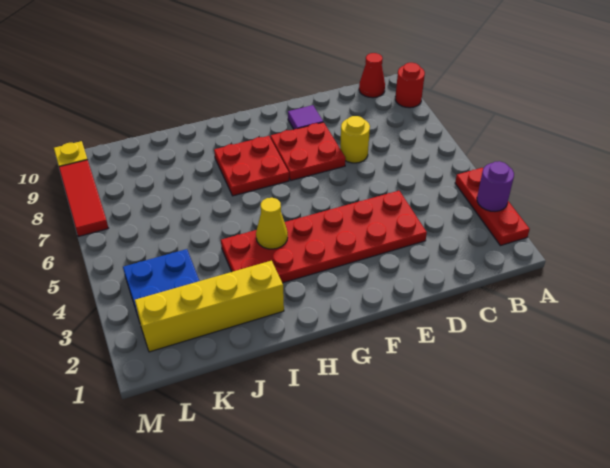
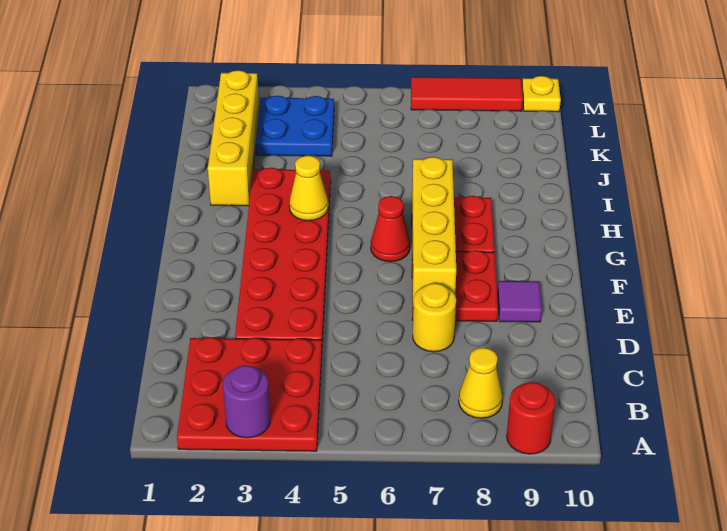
red plate A2:A4 level 1 -> red plate A2:C4 level 1
none -> yellow cone B8 level 1
red cone B10 level 1 -> red cone G6 level 1
none -> yellow brick E7:H7 level 2

